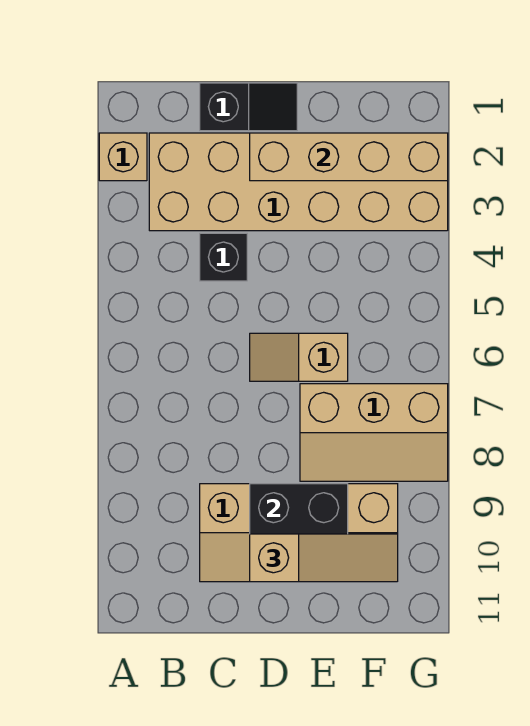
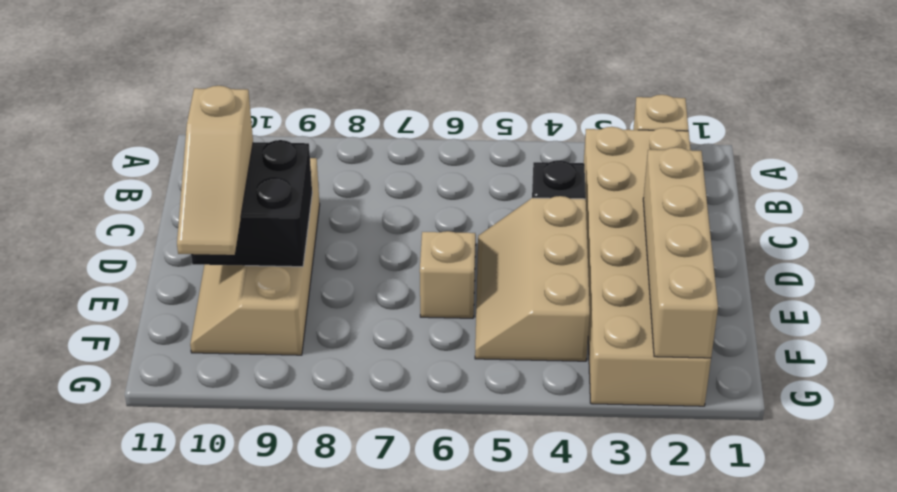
black slope C1:D1 level 1 top C -> none
tan slope E7:G8 level 1 top 7 -> tan slope D4:F5 level 1 top 4

